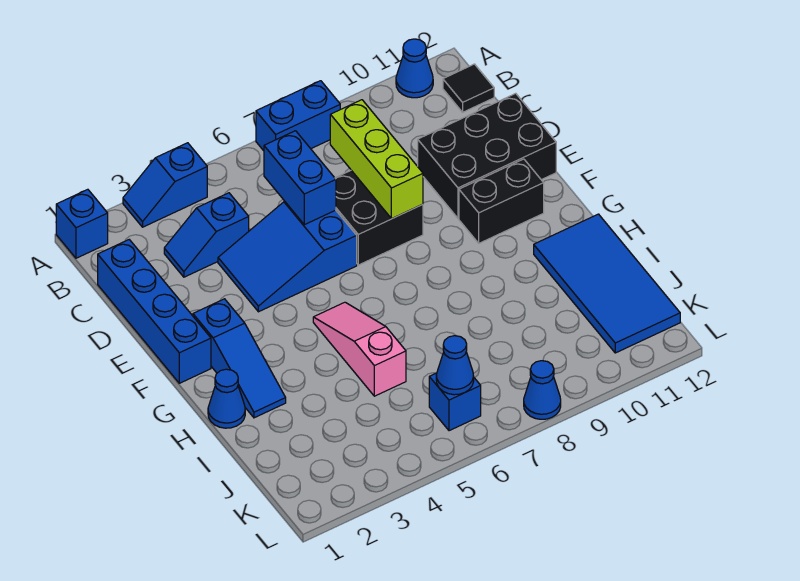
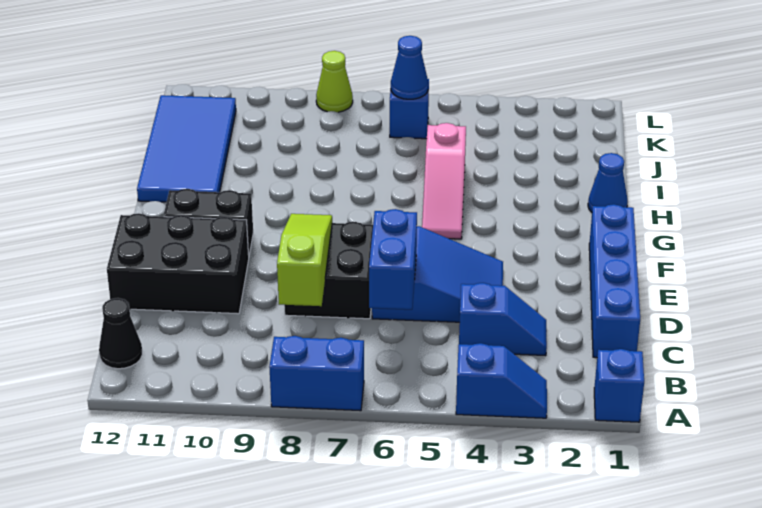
blue cone A11 level 1 -> none
black tile B12 level 1 -> black cone B12 level 1
lime brick C8:E8 level 2 -> lime slope C8:E8 level 2 top C
blue slope F2:H2 level 1 top F -> none
blue cone L8 level 1 -> lime cone L8 level 1

